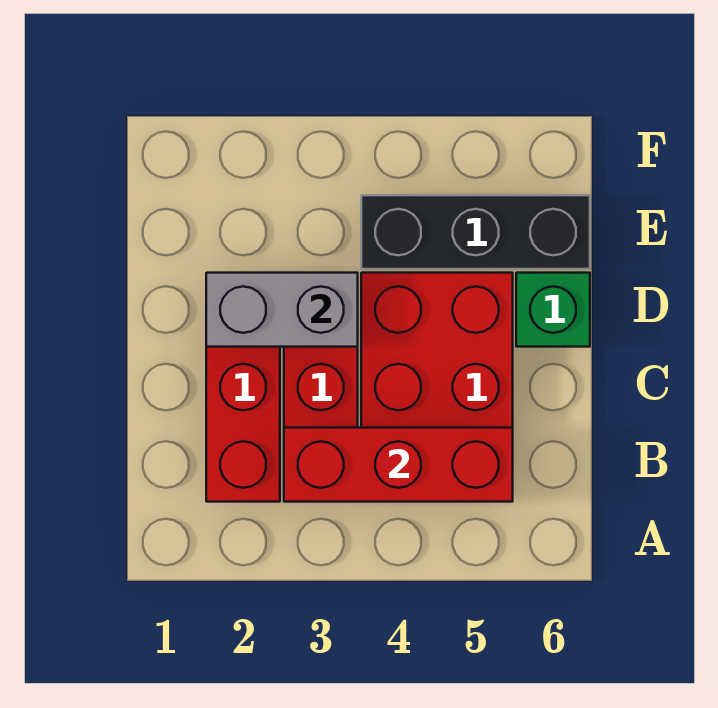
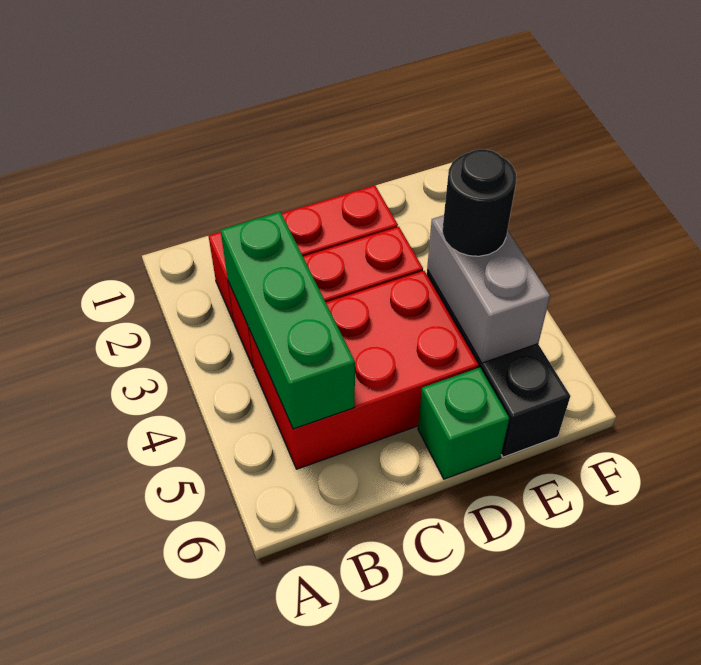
red brick B3:B5 level 2 -> green brick B3:B5 level 2
grey brick D2:D3 level 2 -> grey brick E4:E5 level 2
none -> black round brick E4 level 3

